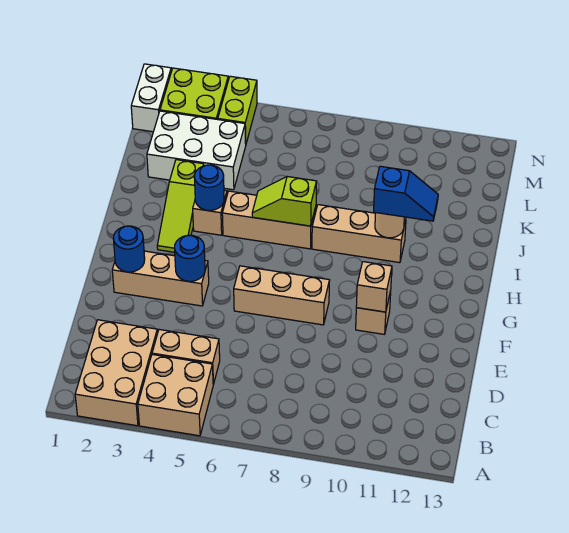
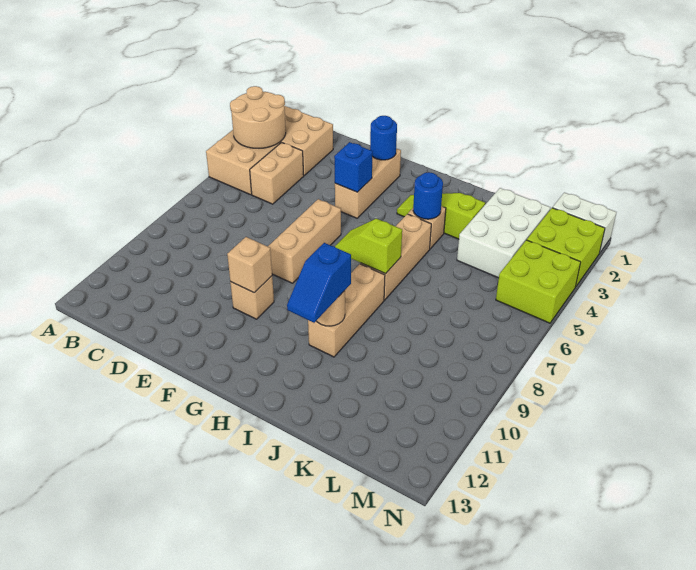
none -> tan round brick A3:B4 level 2
blue round brick F4 level 2 -> blue brick F4 level 2
lime slope I6:I7 level 2 top 7 -> lime slope H7:I7 level 2 top I
lime brick M4:N4 level 1 -> lime brick M4:N5 level 1

